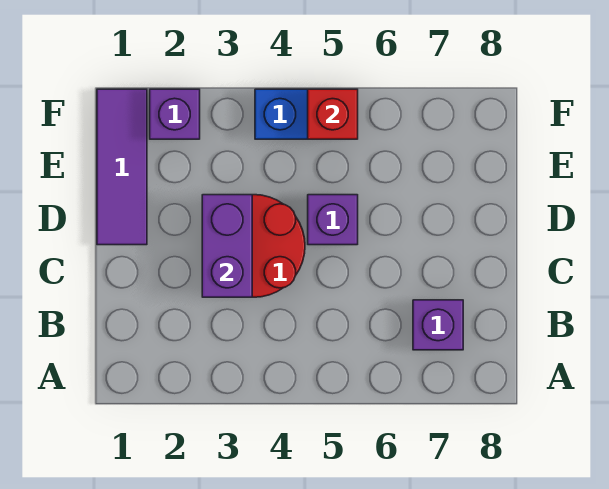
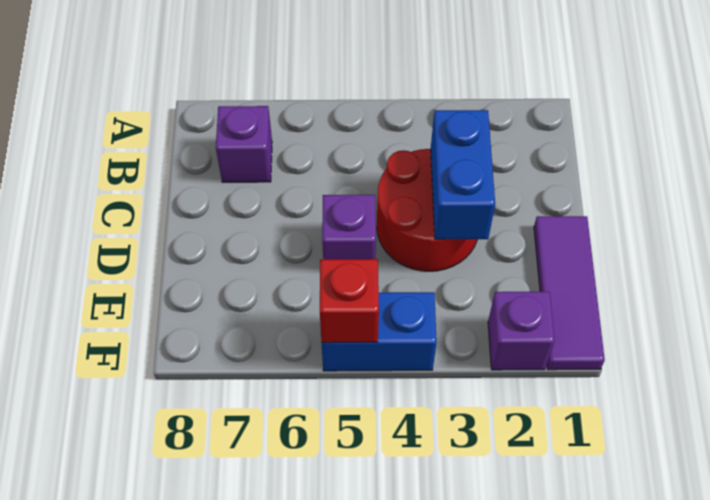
purple brick C3:D3 level 2 -> blue brick C3:D3 level 2

